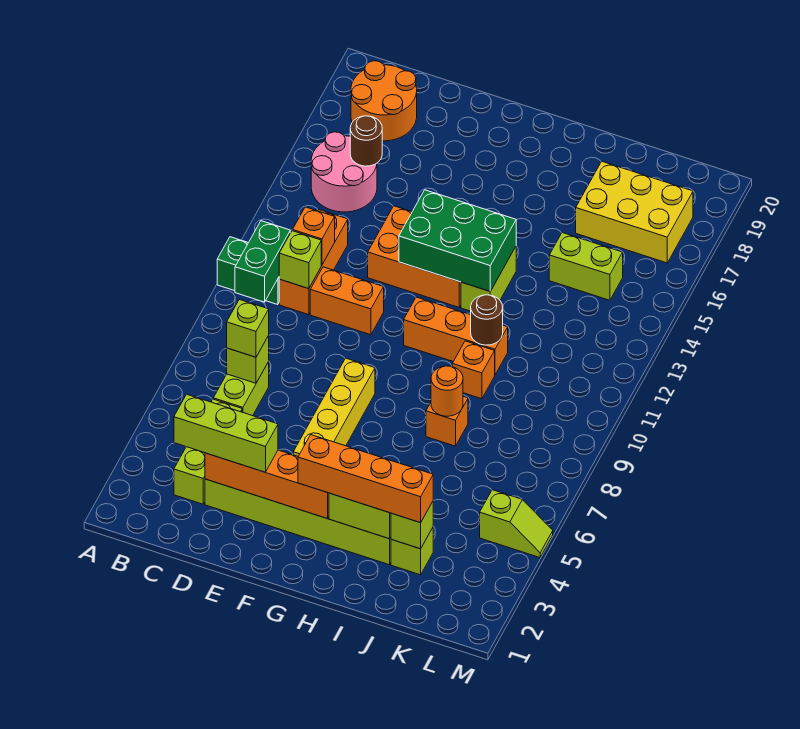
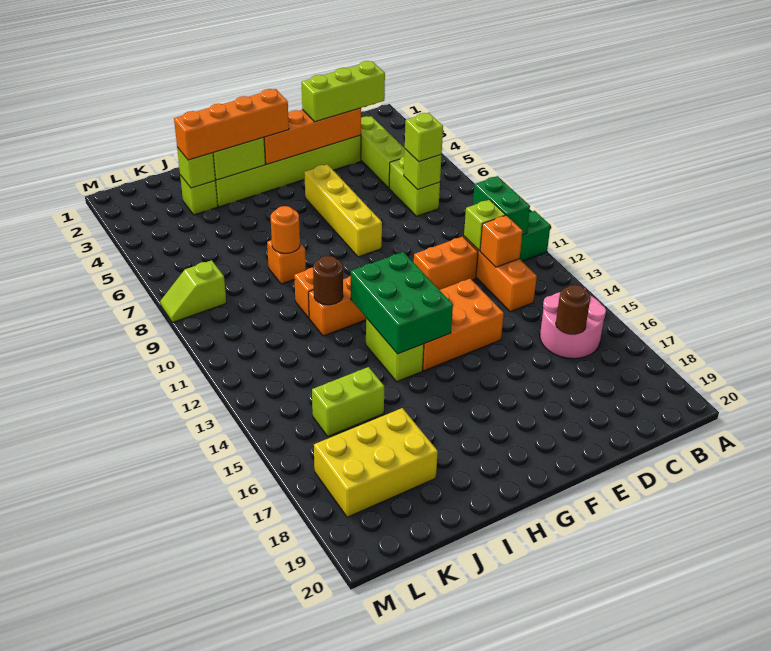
orange round brick B18:C19 level 1 -> none
green brick F13:H14 level 2 -> green brick G12:H14 level 2
lime slope L5:M5 level 1 top L -> lime slope L8:M8 level 1 top L

